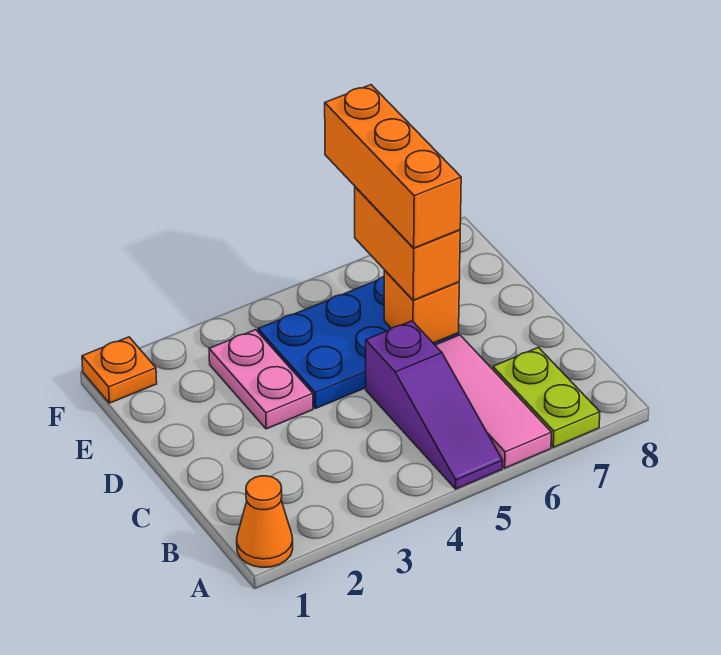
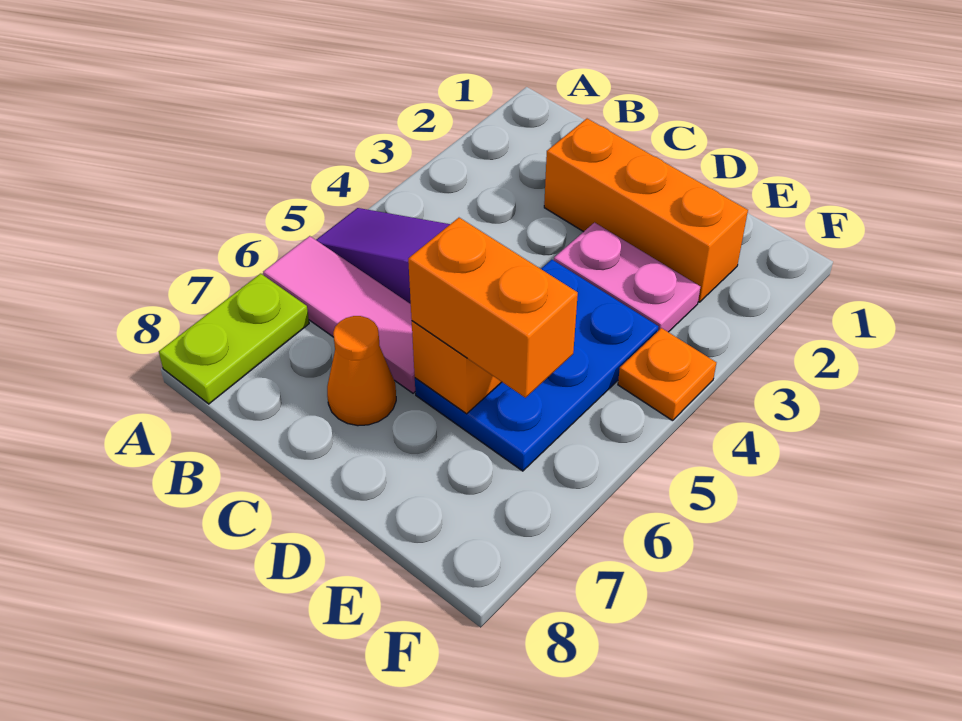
orange cone A1 level 1 -> orange cone C7 level 1
lime plate A7:B7 level 1 -> lime plate A7:A8 level 1
orange brick D6:F6 level 4 -> orange brick C2:E2 level 1
orange plate F1 level 1 -> orange plate F4 level 1

